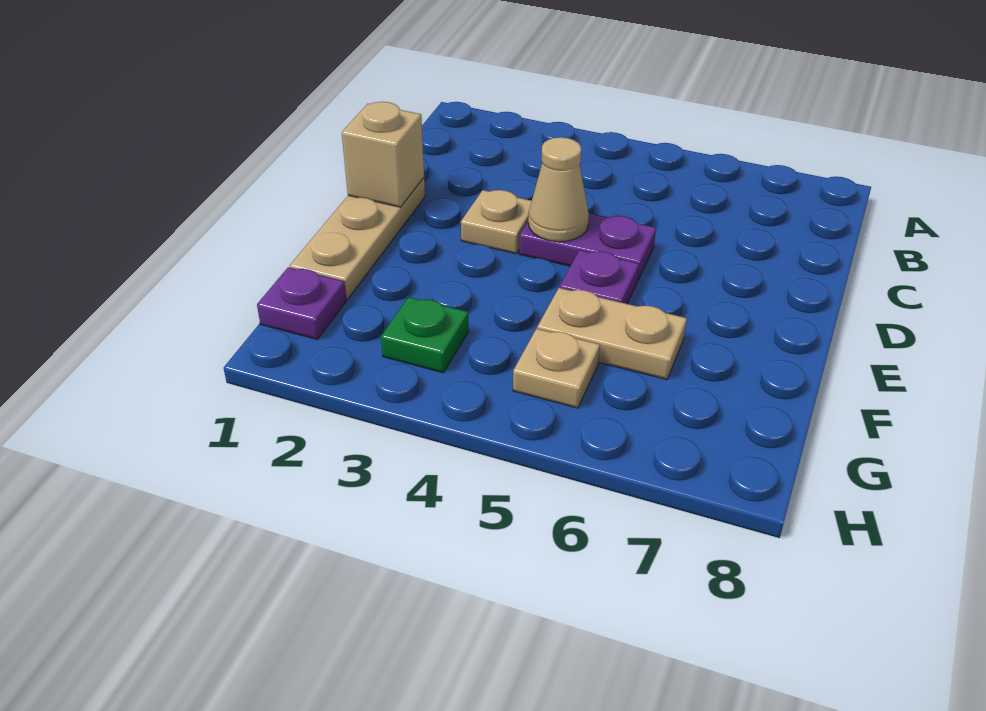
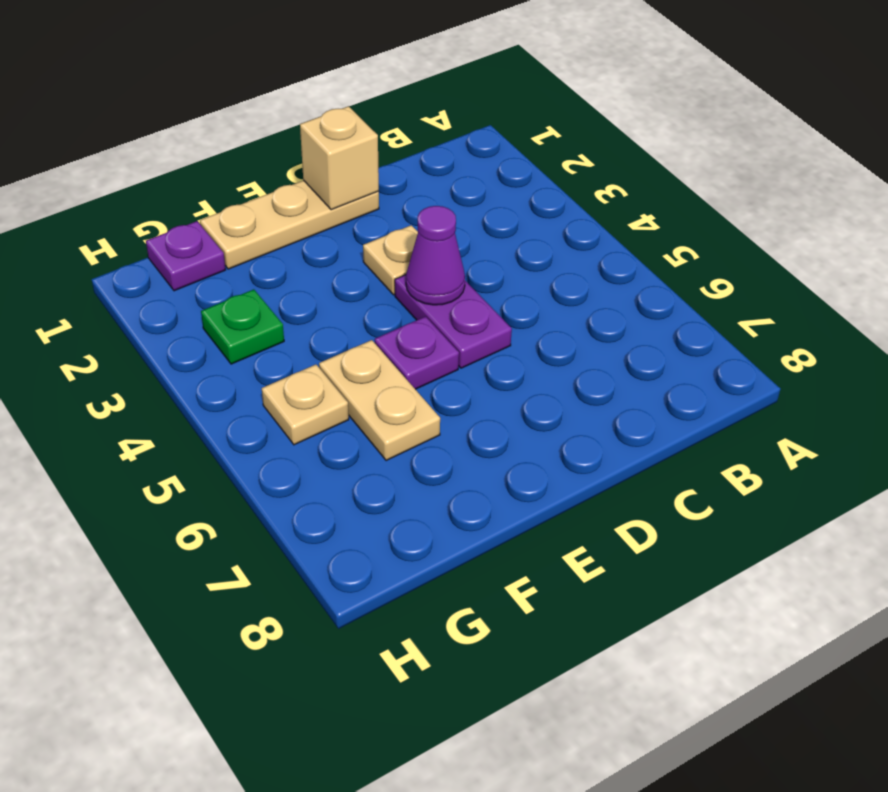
tan cone D4 level 2 -> purple cone D4 level 2

